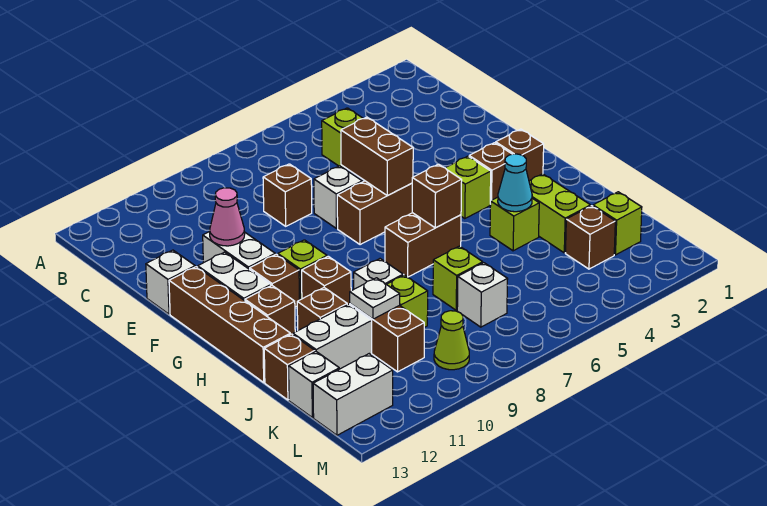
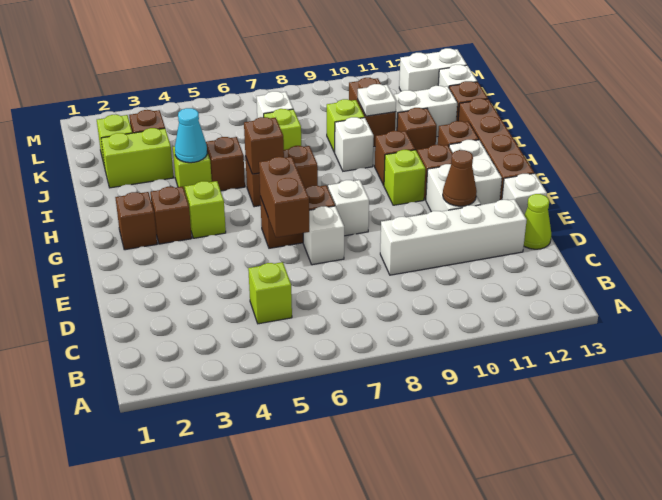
brown brick D8 level 1 -> brown brick I5 level 1
none -> white brick D9:D12 level 1
pink cone E11 level 2 -> brown cone E11 level 2
none -> white brick F8 level 1
lime brick I3:J3 level 1 -> lime brick J2:J3 level 1
lime cone L9 level 1 -> lime cone D13 level 1

